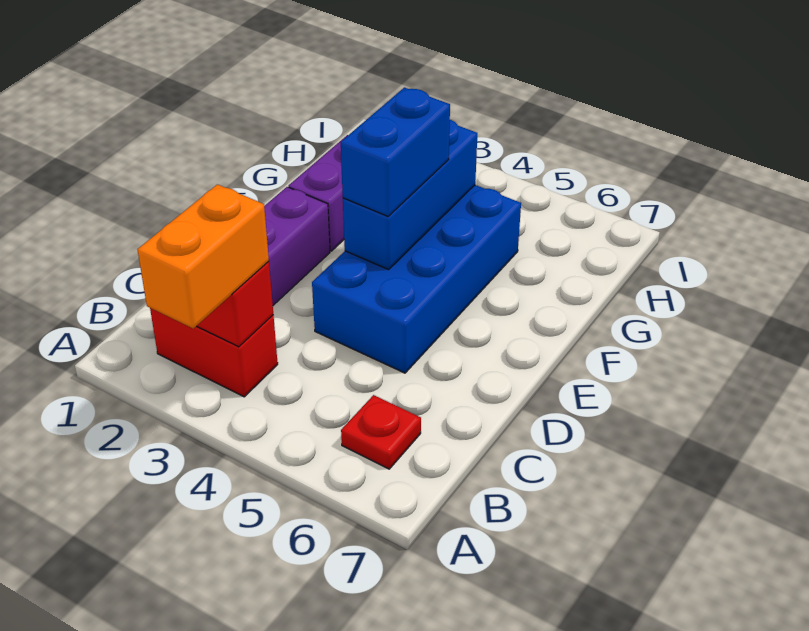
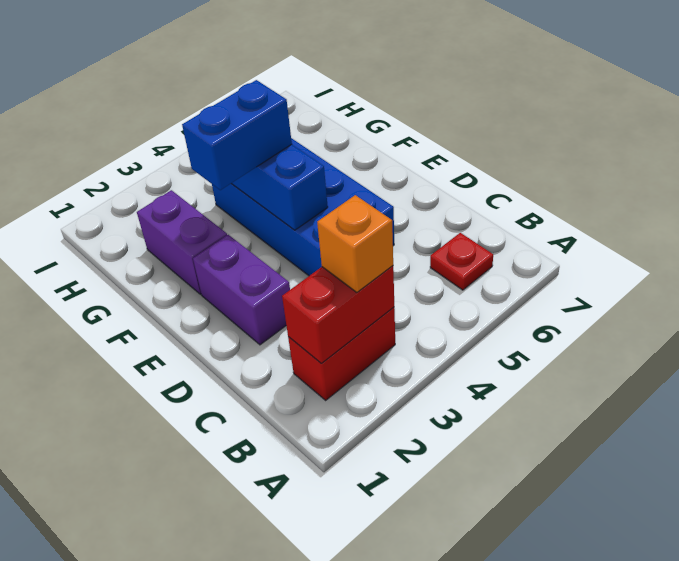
orange brick A3:B3 level 3 -> orange brick B3 level 3
blue brick E4:F4 level 3 -> blue brick F3:F4 level 3

